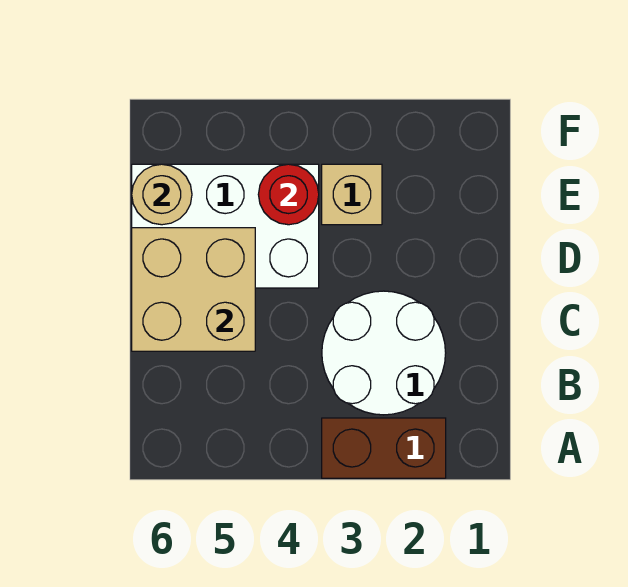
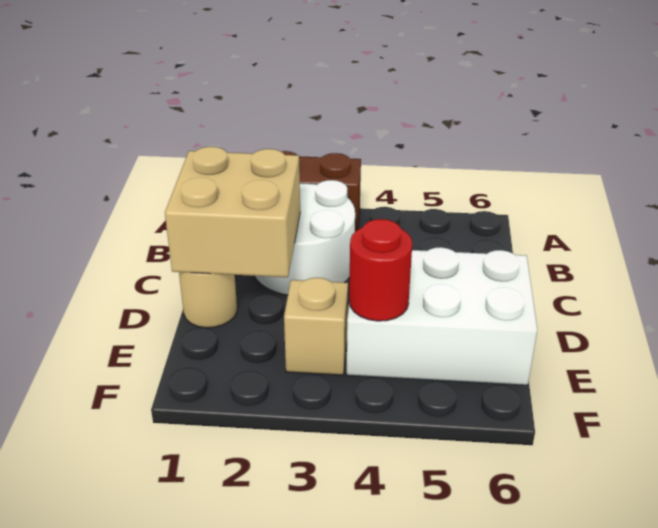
tan brick C5:D6 level 2 -> tan brick C1:D2 level 2
tan round brick E6 level 2 -> tan round brick D1 level 1

